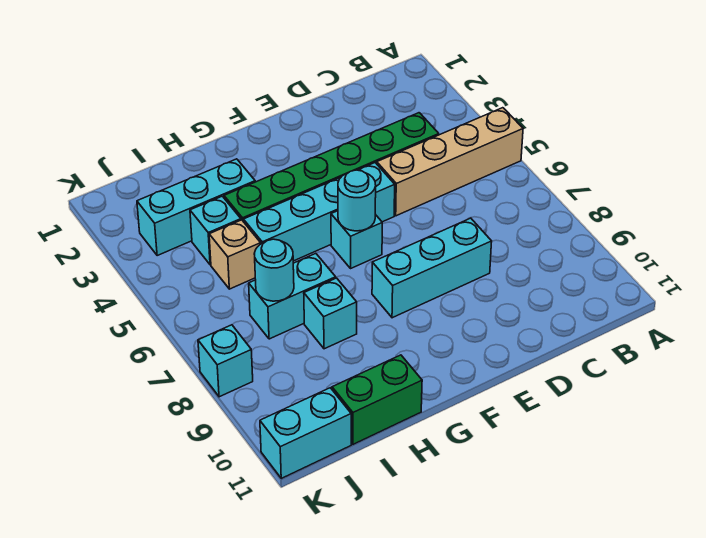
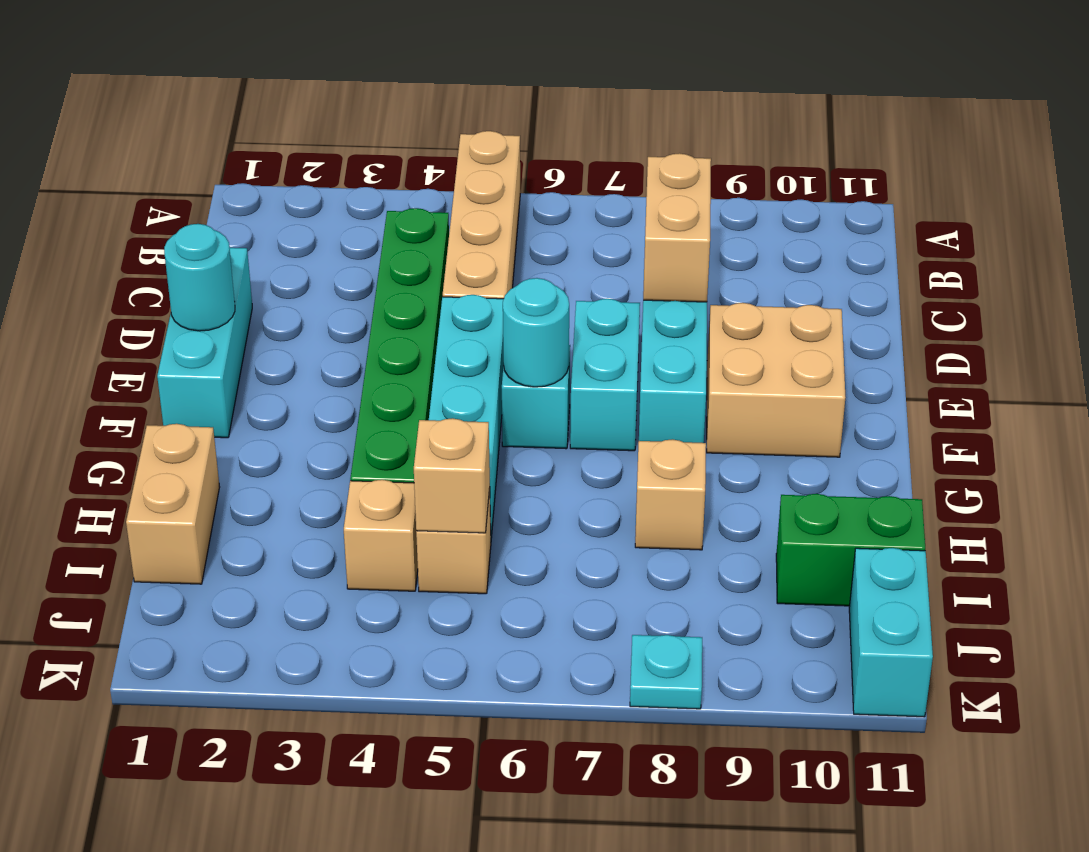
none -> tan brick C8:D8 level 2
none -> tan brick E9:F10 level 1
none -> tan brick H1:I1 level 1
cyan brick H3:J3 level 1 -> cyan brick D1:F1 level 1
cyan brick H7:I7 level 1 -> cyan brick E7:F7 level 1
cyan brick H8 level 1 -> tan brick H8 level 1
green brick H11:I11 level 1 -> green brick I10:I11 level 1
cyan brick I4 level 1 -> tan brick I4 level 1
none -> tan brick I5 level 2
cyan round brick I7 level 2 -> cyan round brick E1 level 2
cyan brick K8 level 1 -> cyan plate K8 level 1

